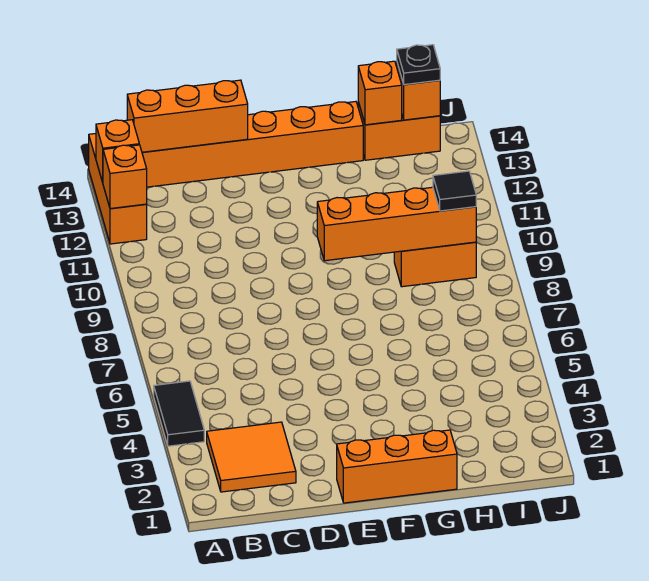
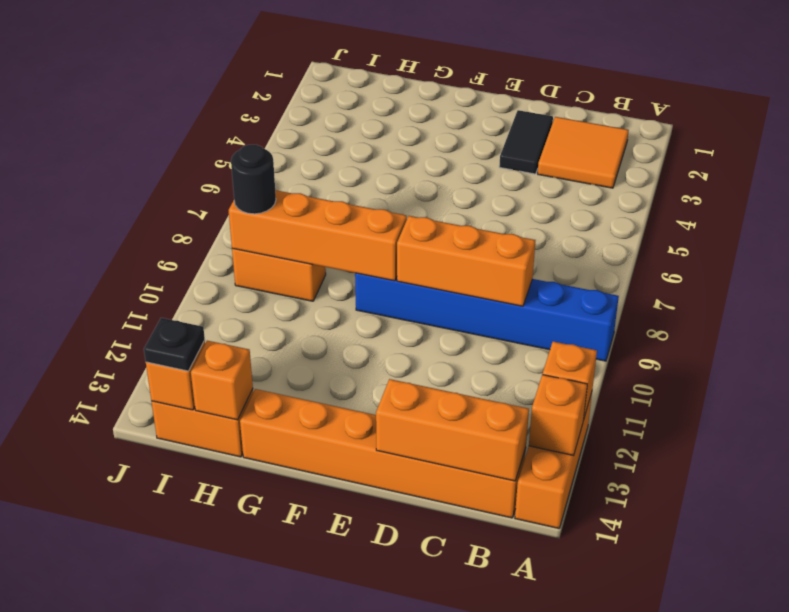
black tile A4:A5 level 1 -> black tile D2:D3 level 1
none -> blue brick A9:F9 level 1
orange brick E1:G1 level 1 -> orange brick C9:E9 level 2
black tile I9 level 3 -> black round brick I9 level 3

